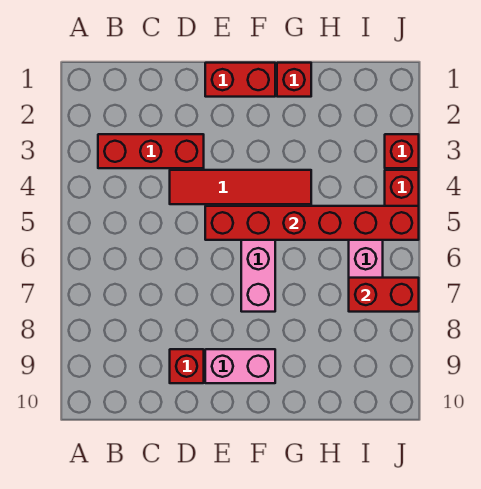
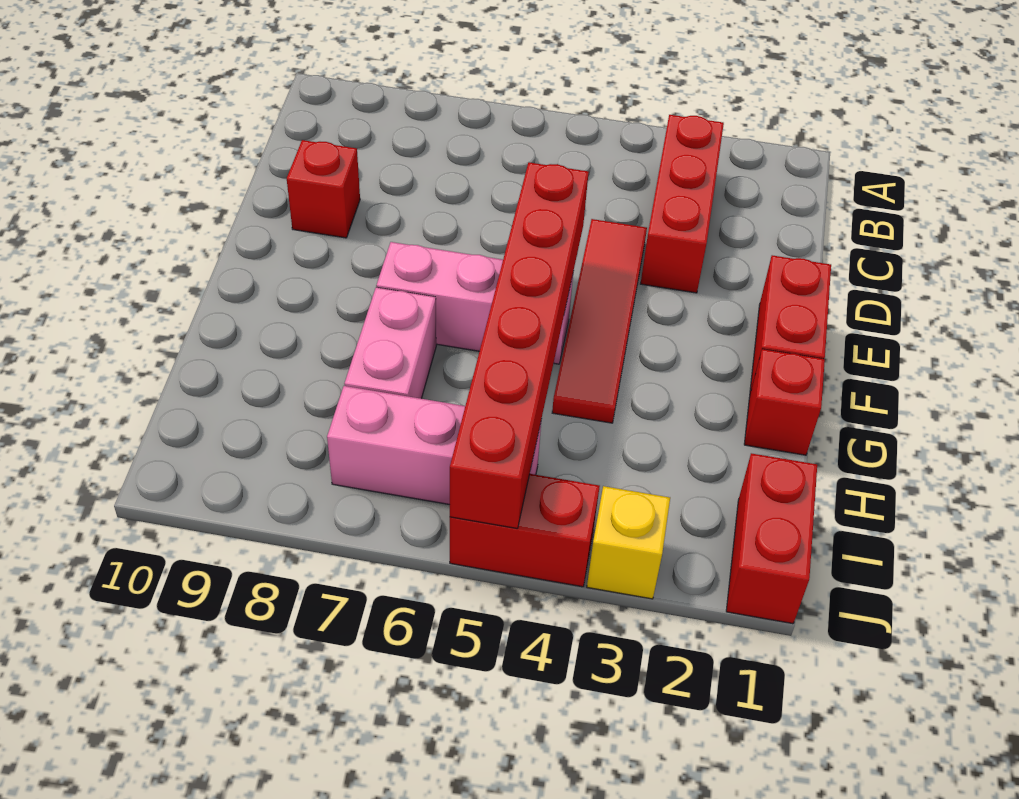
pink brick E9:F9 level 1 -> pink brick G7:H7 level 1
red brick I7:J7 level 2 -> red brick I1:J1 level 1
red brick J3 level 1 -> yellow brick J3 level 1

